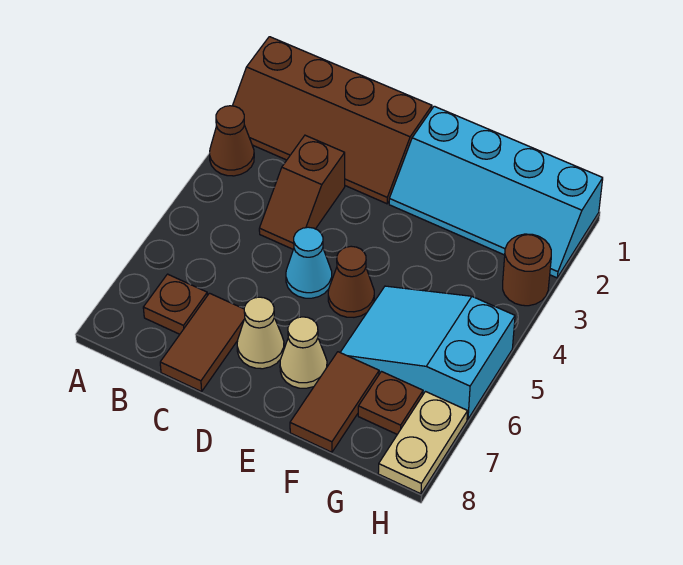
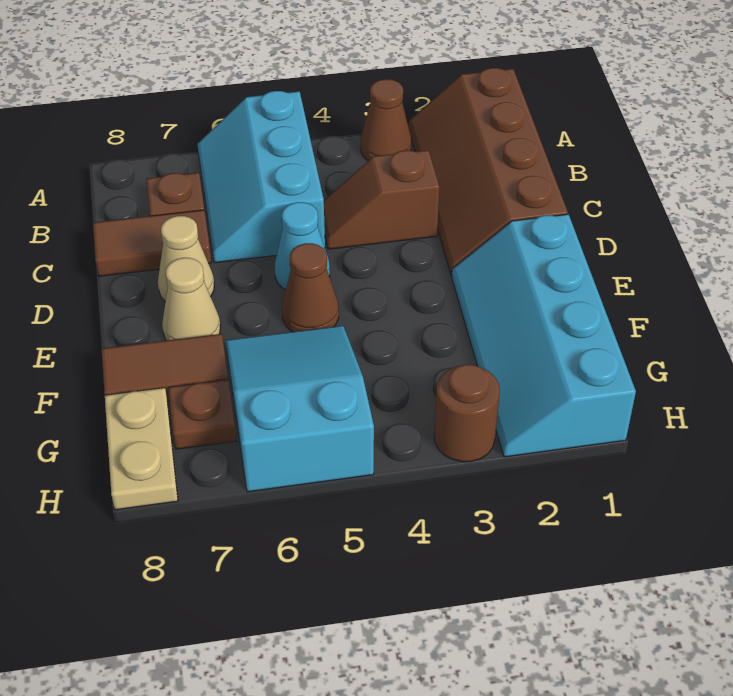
none -> cyan slope A5:C6 level 1 top 5
tan plate H7:H8 level 1 -> tan plate G8:H8 level 1

